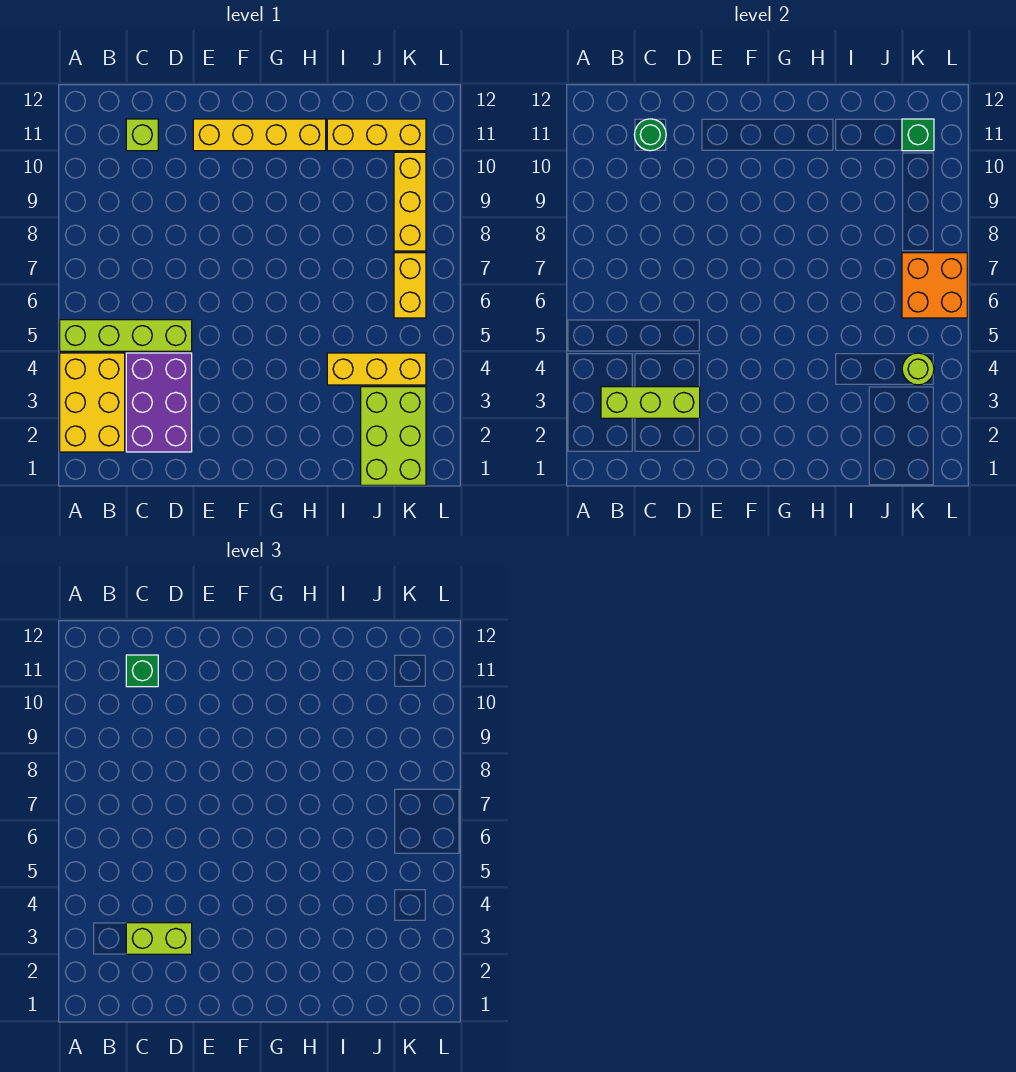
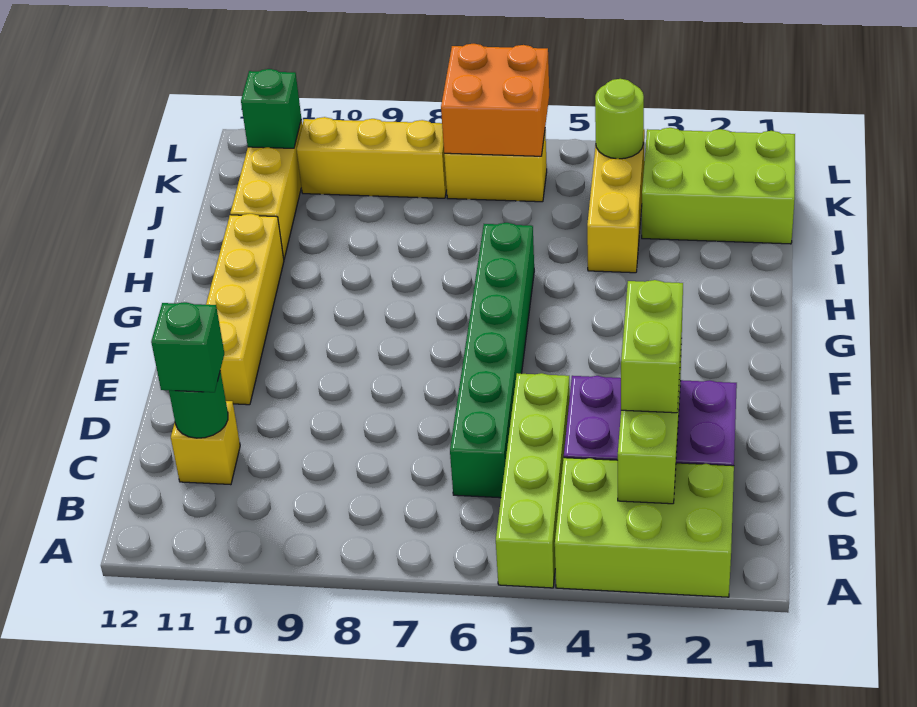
yellow brick A2:B4 level 1 -> lime brick A2:B4 level 1
none -> green brick C6:H6 level 1
lime brick C11 level 1 -> yellow brick C11 level 1

